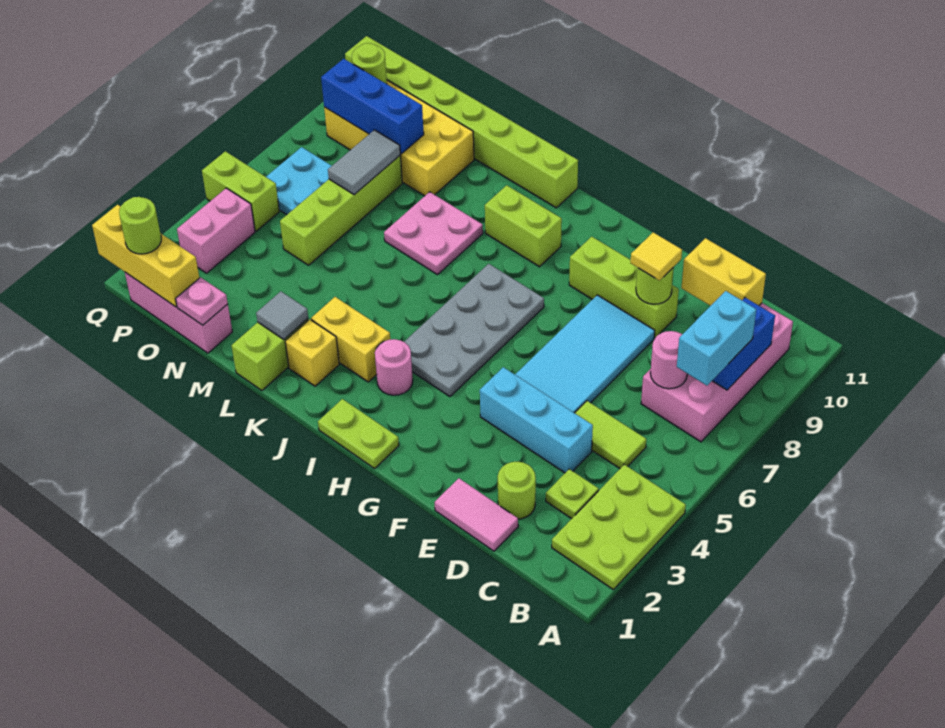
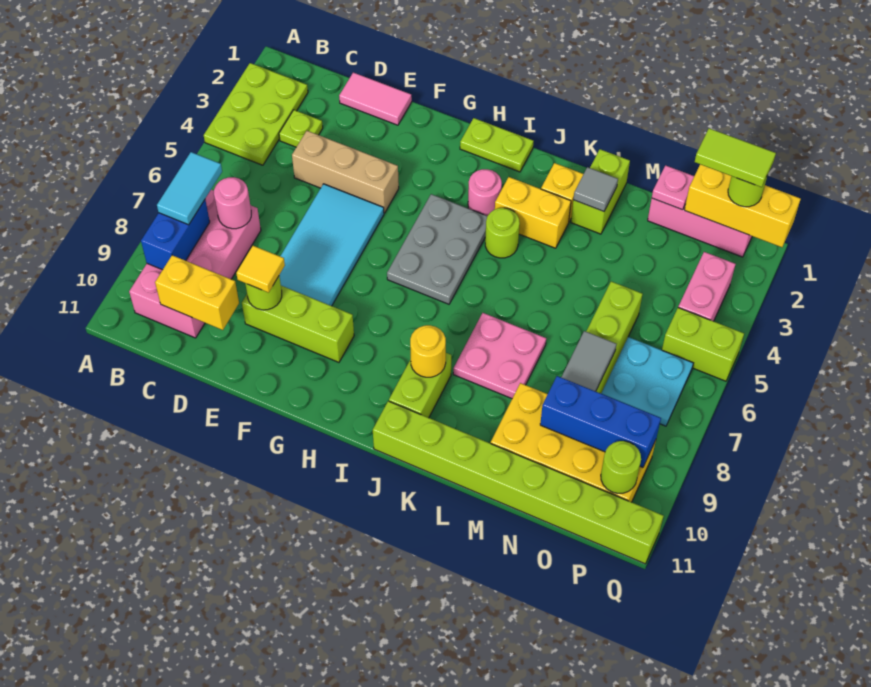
cyan brick B7:B8 level 3 -> cyan tile B7:B8 level 3
lime tile C5:D5 level 1 -> lime tile O1:P1 level 4
lime round brick D2 level 1 -> lime round brick J4 level 1
cyan brick D4:F4 level 1 -> tan brick D4:F4 level 1
grey plate H4:I7 level 1 -> grey plate H4:I6 level 1
lime brick I9:J9 level 1 -> lime brick J9:J10 level 1
none -> yellow round brick J9 level 2

